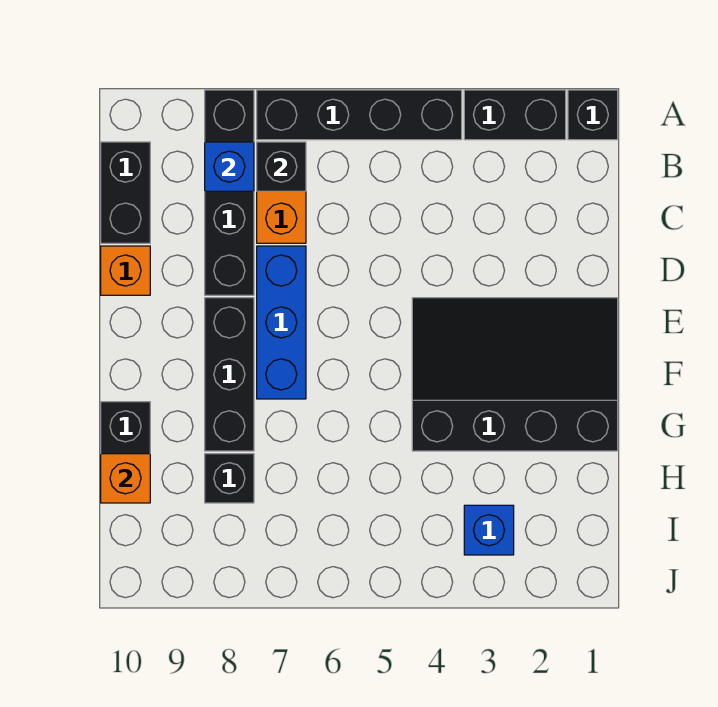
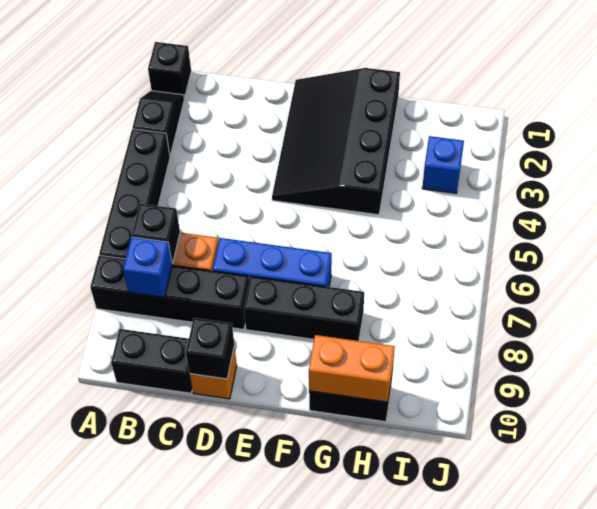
black brick A2:A3 level 1 -> black slope A2:A3 level 1 top 3
black brick H8 level 1 -> black brick D10 level 2
orange brick H10 level 2 -> orange brick G10:H10 level 2

